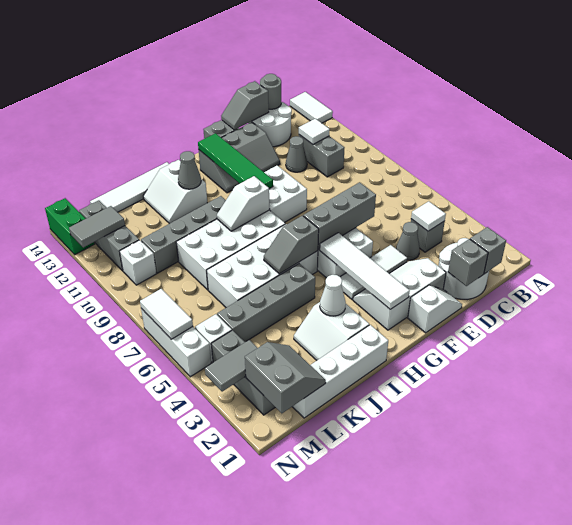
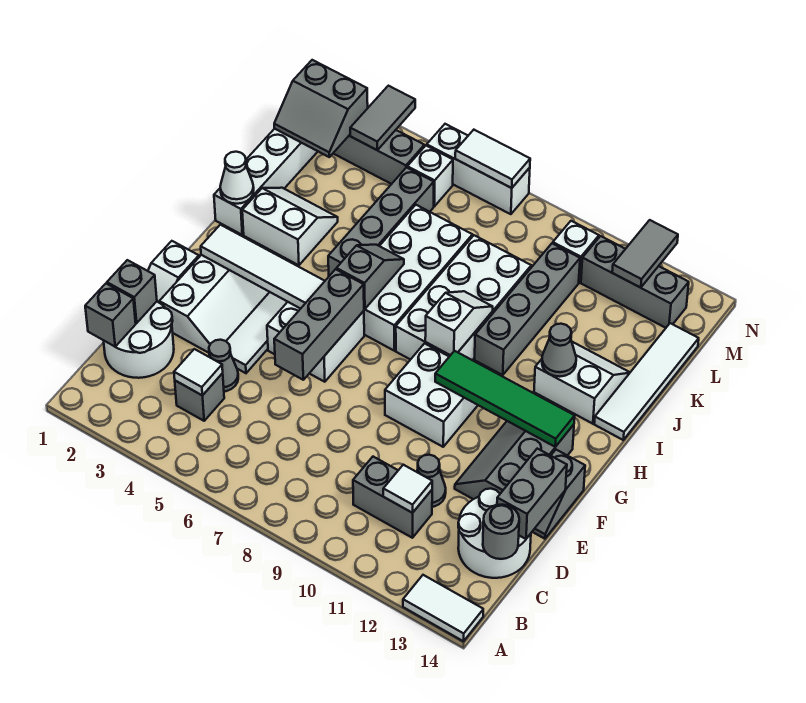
grey slope D14:E14 level 2 top D -> grey brick D14:E14 level 2
white cone I3 level 2 -> white cone I1 level 2
green brick N13:N14 level 1 -> none

